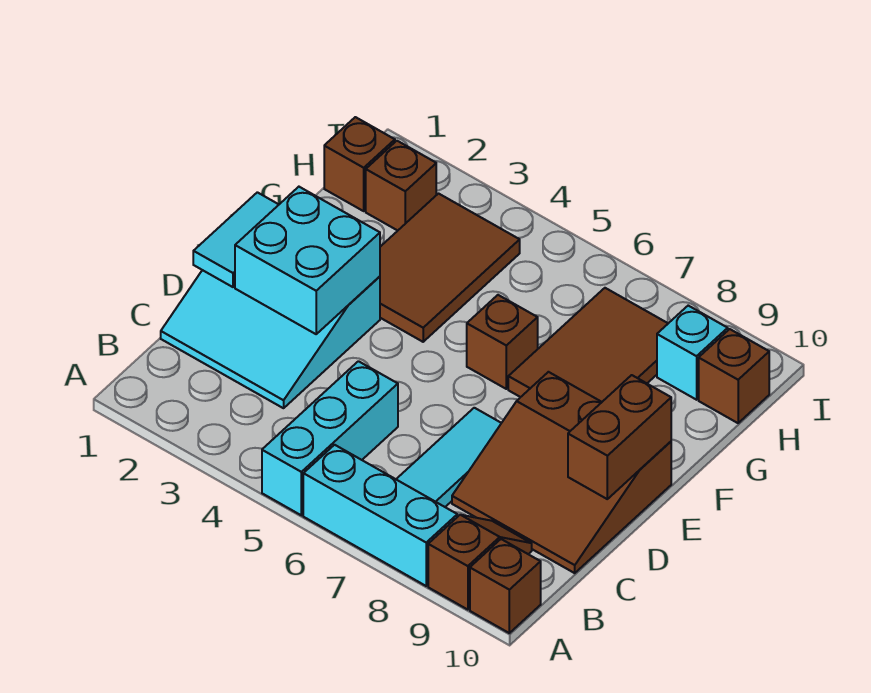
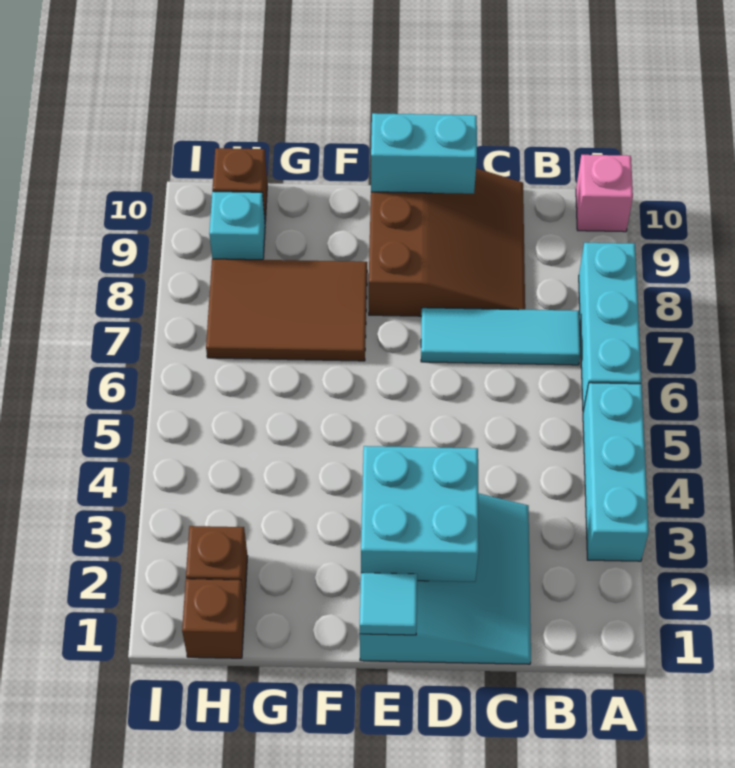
cyan brick A5:C5 level 1 -> cyan brick A3:A5 level 1
brown slope A9:B9 level 1 top A -> none
brown brick A10 level 1 -> pink brick A10 level 1
cyan tile D1:E1 level 2 -> cyan tile E1 level 2
brown brick D10:E10 level 2 -> cyan brick D10:E10 level 2
brown tile F3:H4 level 1 -> none
brown brick F6 level 1 -> none

